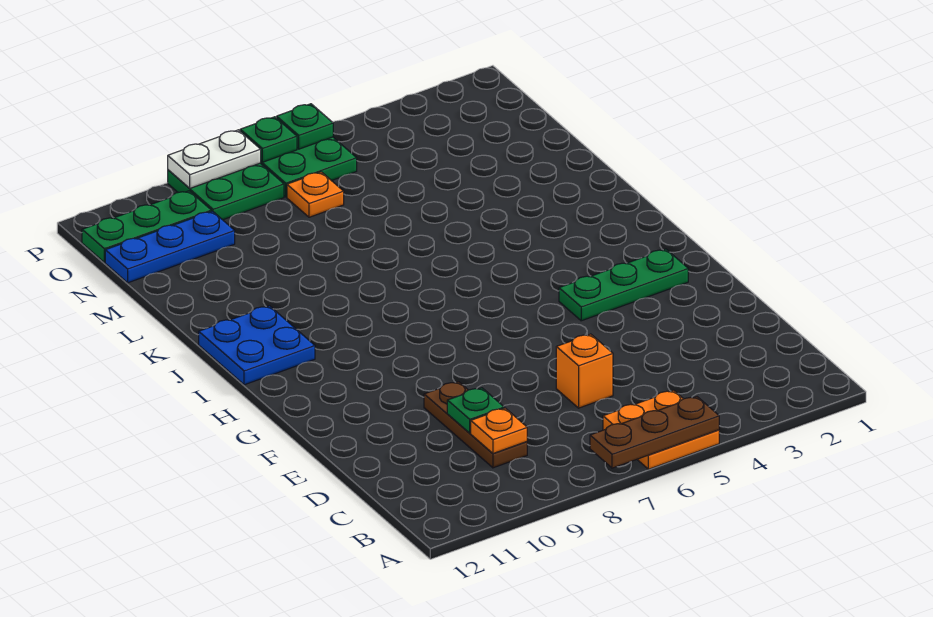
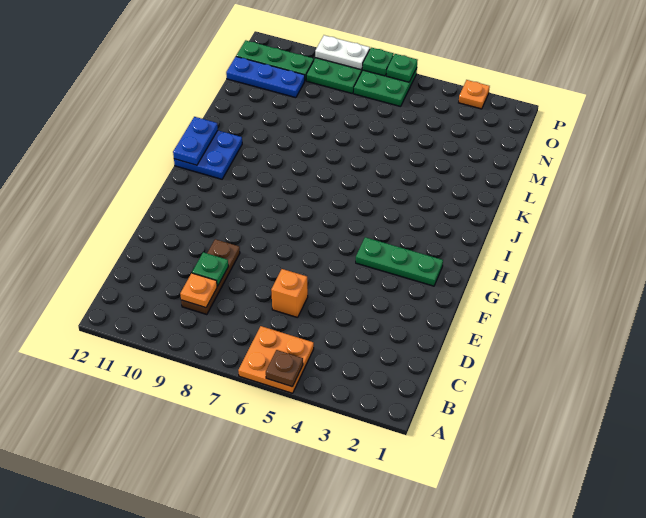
brown plate A5:A7 level 2 -> brown plate A5 level 2
none -> blue plate I12:J12 level 2
orange plate N7 level 1 -> orange plate P3 level 1

